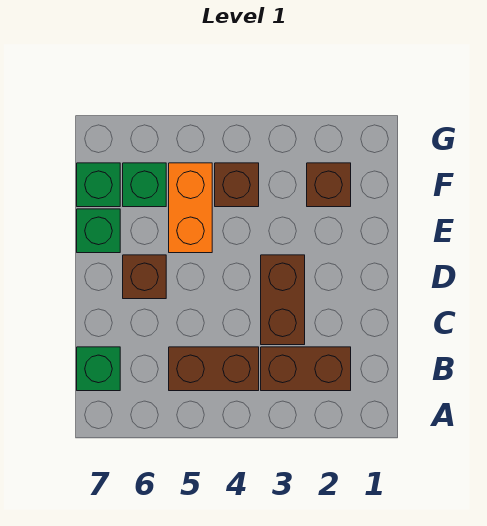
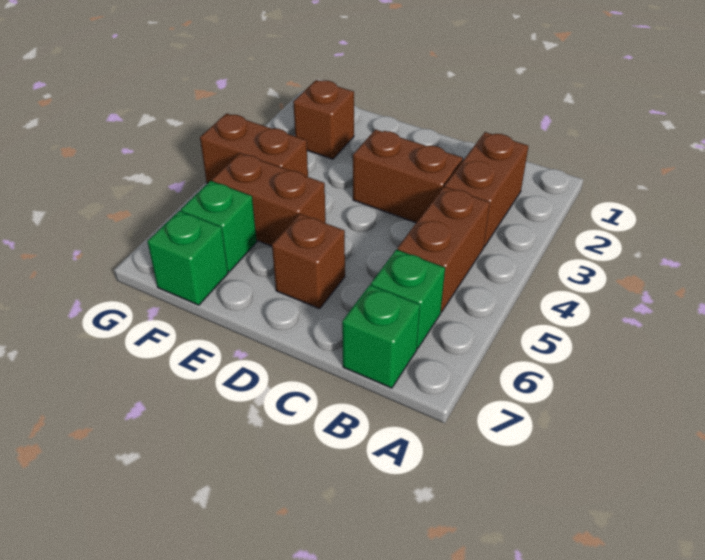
orange brick E5:F5 level 1 -> brown brick E5:F5 level 1
green brick E7 level 1 -> green brick B6 level 1
brown brick F4 level 1 -> brown brick F4:G4 level 1

